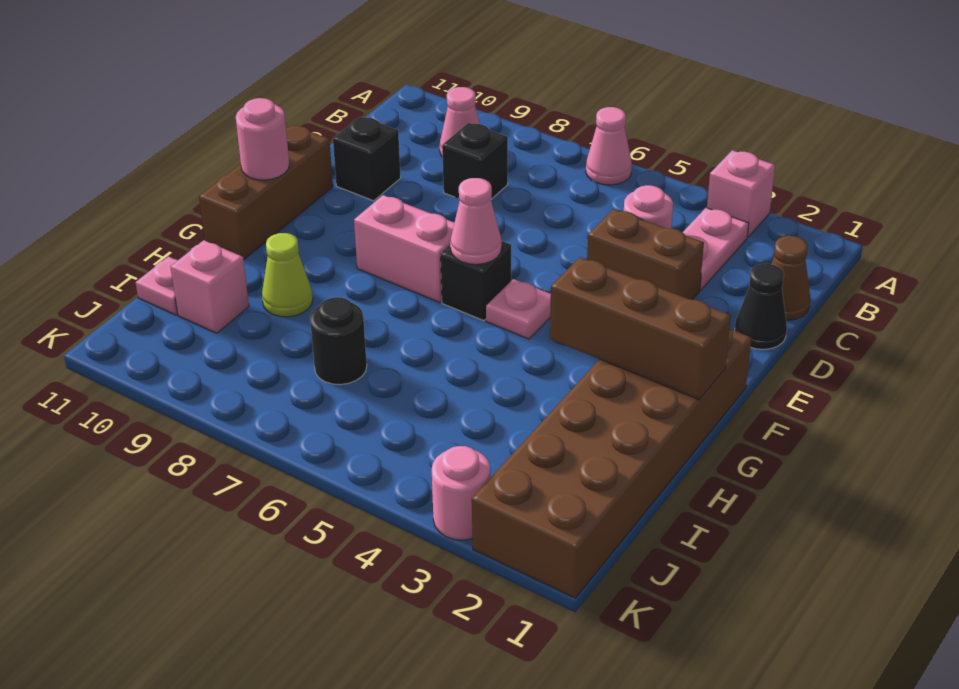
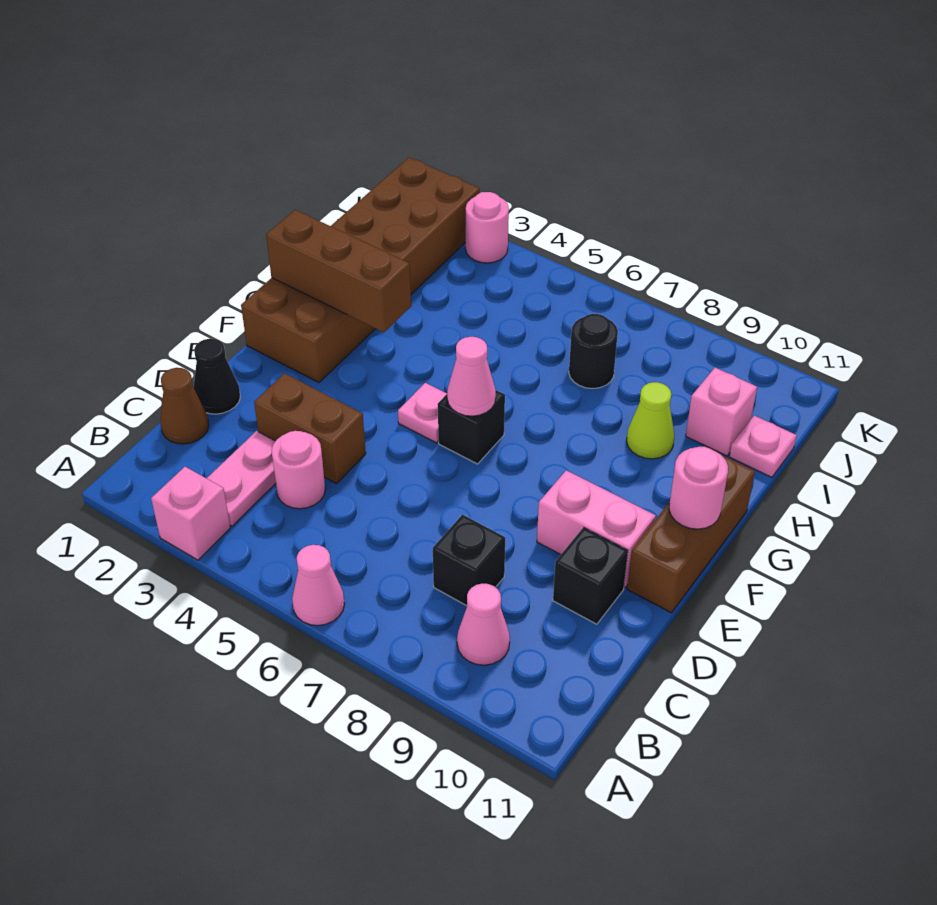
pink brick F7:F8 level 1 -> pink brick E9:E10 level 1

